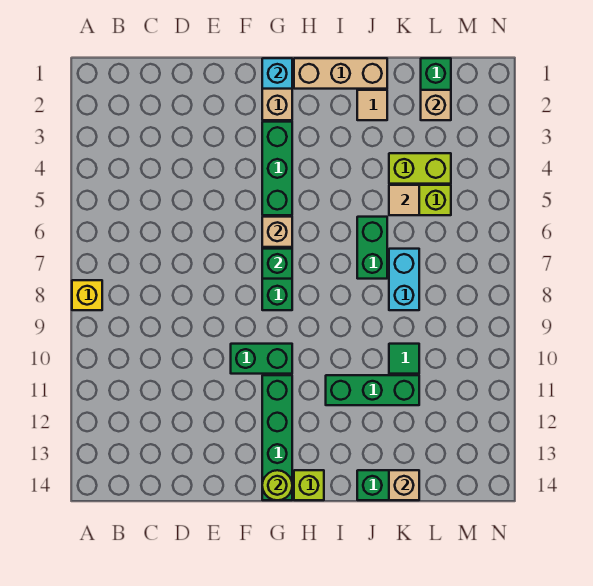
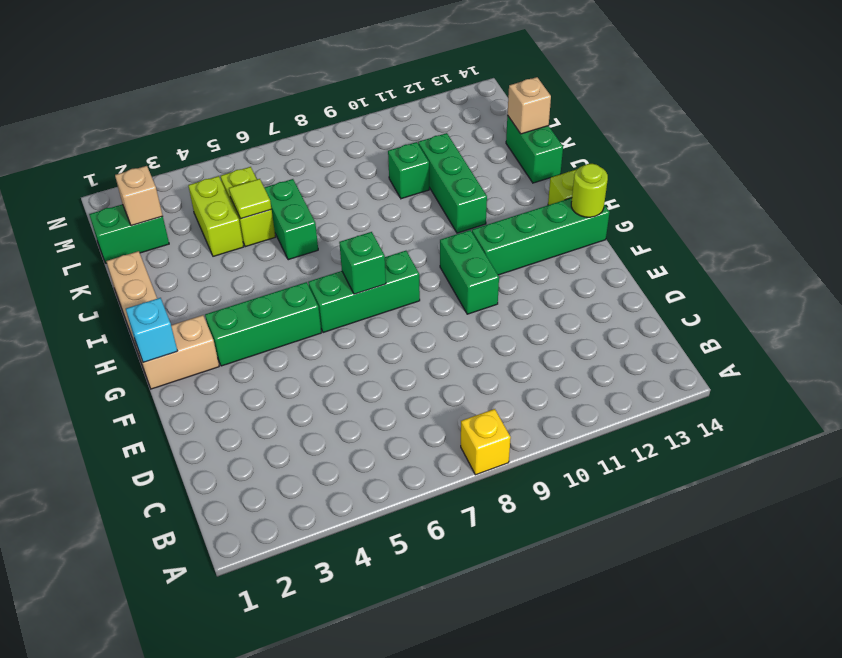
tan brick G6 level 2 -> none
tan tile J2 level 1 -> none
green brick J6:J7 level 1 -> green brick J6:K6 level 1
tan tile K5 level 2 -> lime tile K5 level 2
cyan brick K7:K8 level 1 -> none
green tile K10 level 1 -> green brick K10 level 1

